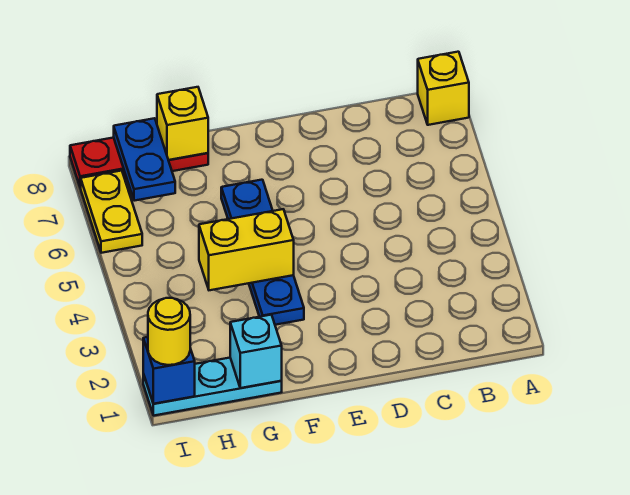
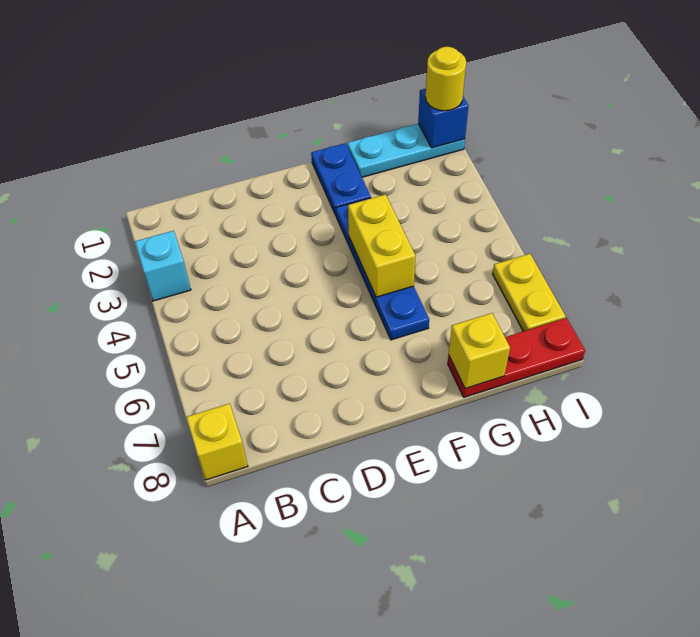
yellow brick F4:G4 level 2 -> yellow brick F4:F5 level 2
cyan brick G1 level 2 -> cyan brick A3 level 1
blue plate H7:H8 level 2 -> blue plate F1:F2 level 1

